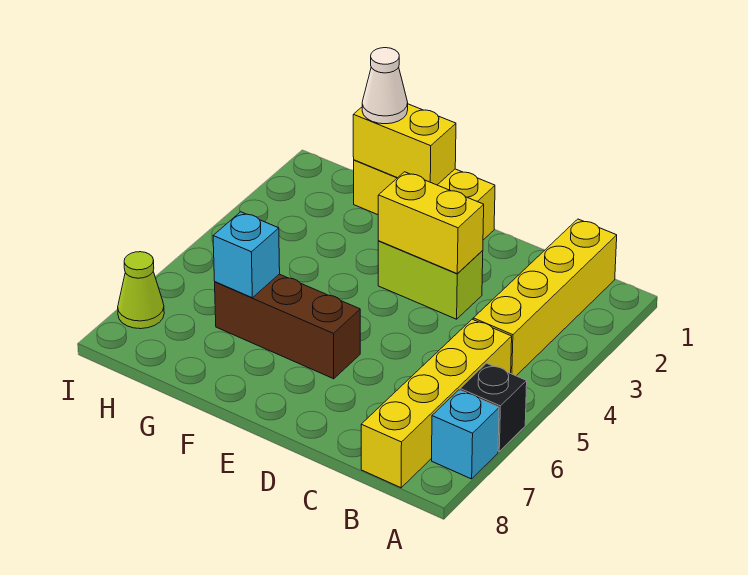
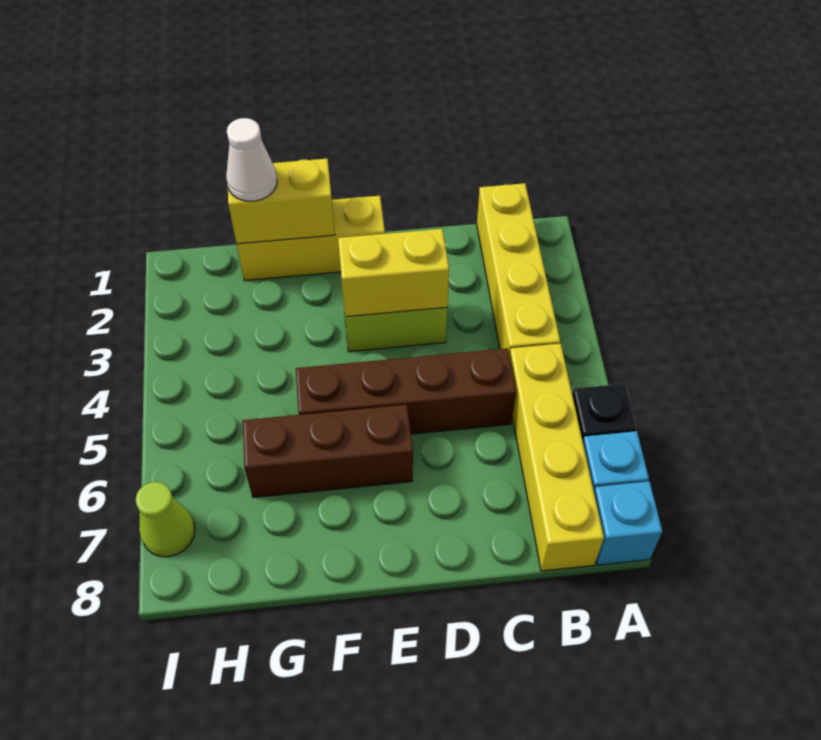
none -> brown brick C5:F5 level 1
cyan brick G6 level 2 -> cyan brick A8 level 1

